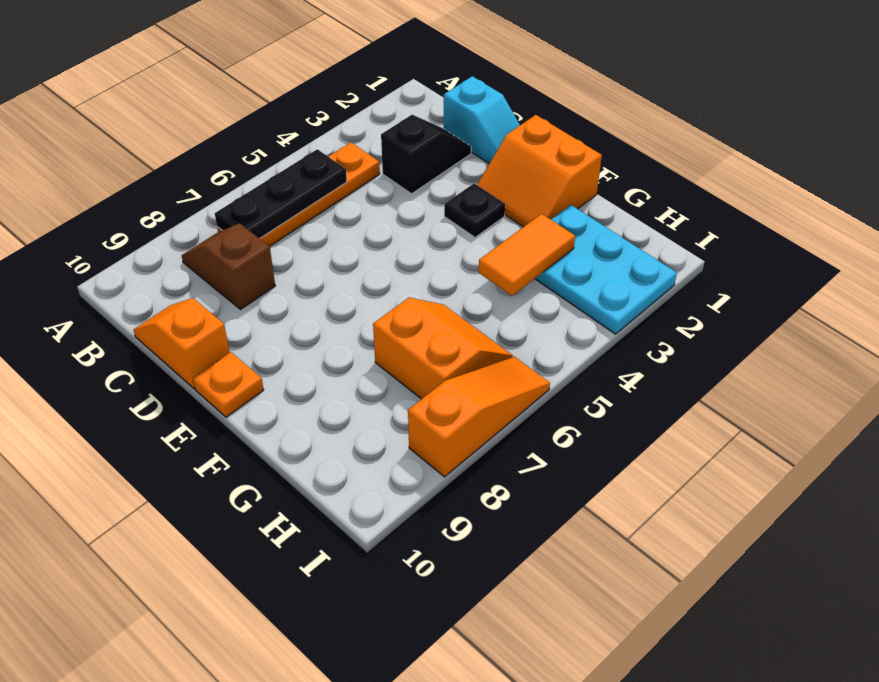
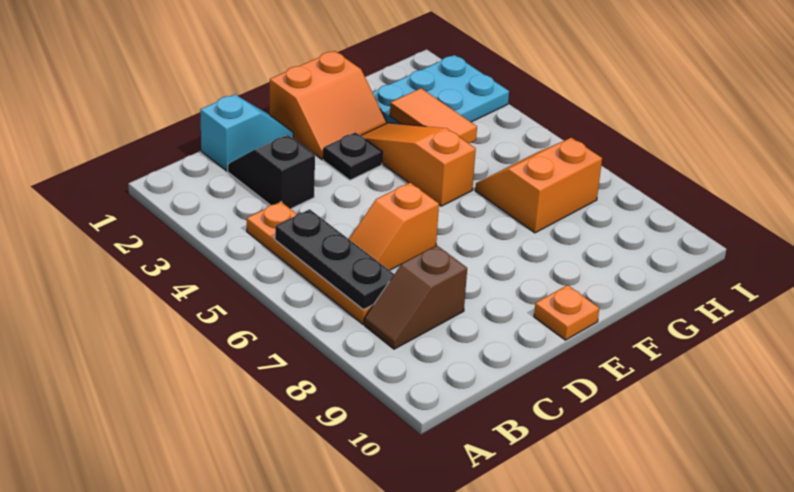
orange slope C10:D10 level 1 top D -> orange slope C6:D6 level 1 top D
orange slope I6:I8 level 1 top 8 -> orange slope F3:F5 level 1 top 5

